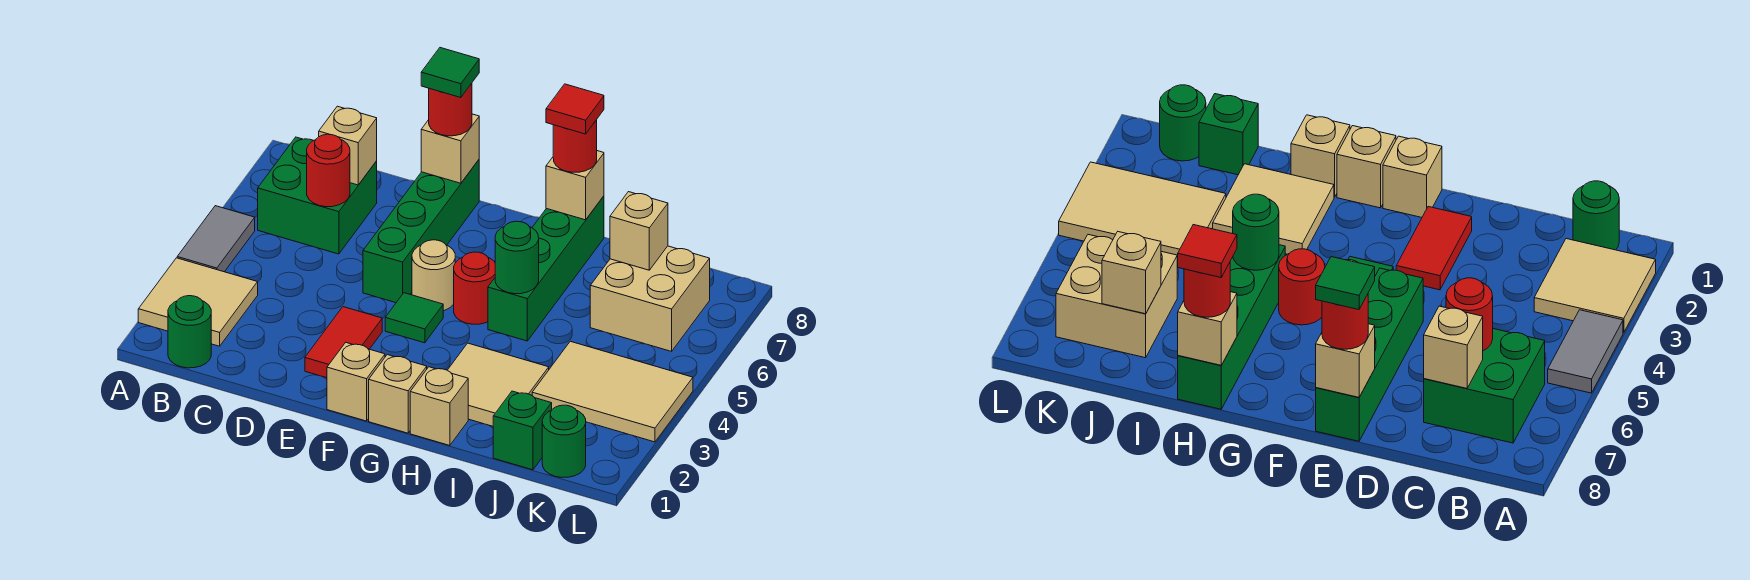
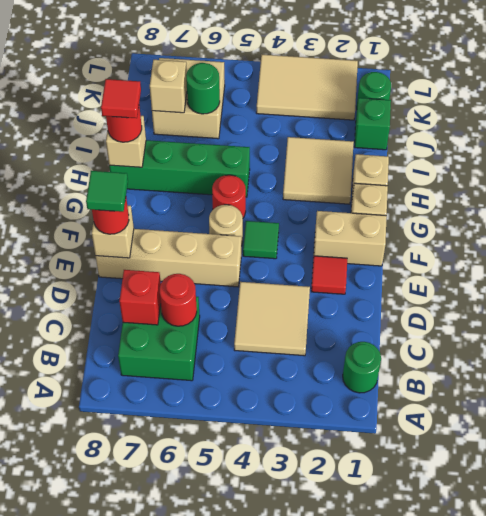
tan tile A2:B3 level 1 -> tan tile C3:D4 level 1
grey tile A4:A5 level 1 -> none
tan brick C7 level 2 -> red brick C7 level 2
red tile E2:E3 level 1 -> red tile E2 level 1
green brick E5:E8 level 1 -> tan brick E5:E8 level 1
tan brick F1 level 1 -> tan brick F1:F2 level 1
green round brick H5 level 2 -> green round brick J6 level 2
tan tile J3:L4 level 1 -> tan tile K2:L4 level 1

